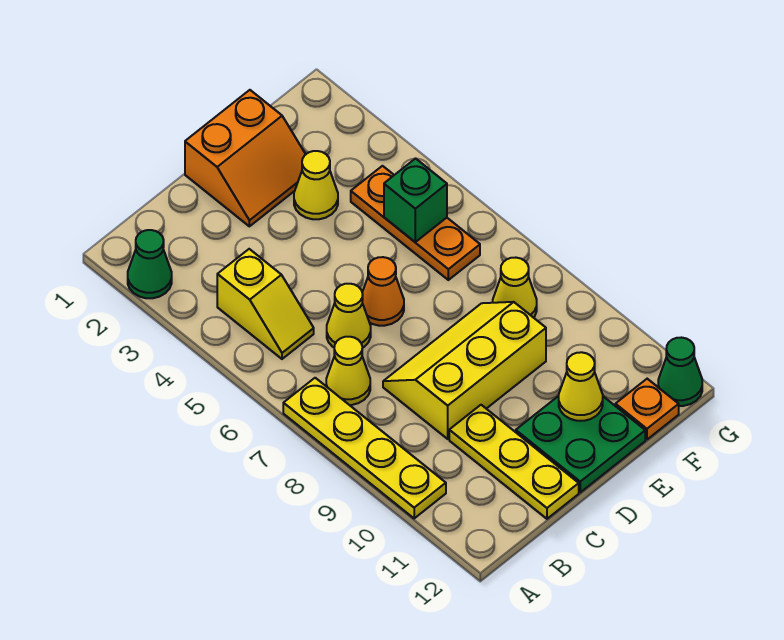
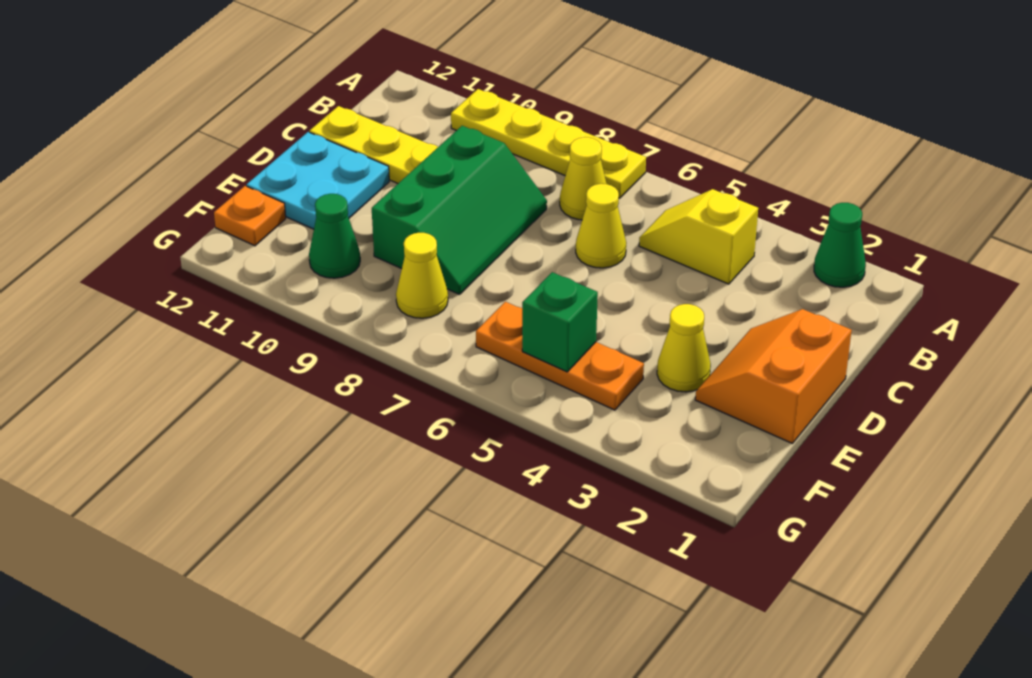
yellow slope C8:E9 level 1 top 9 -> green slope C8:E9 level 1 top 9
orange cone D6 level 1 -> none
green plate D11:E12 level 1 -> cyan plate D11:E12 level 1
yellow cone E11 level 2 -> none
green cone G12 level 1 -> green cone F10 level 1

